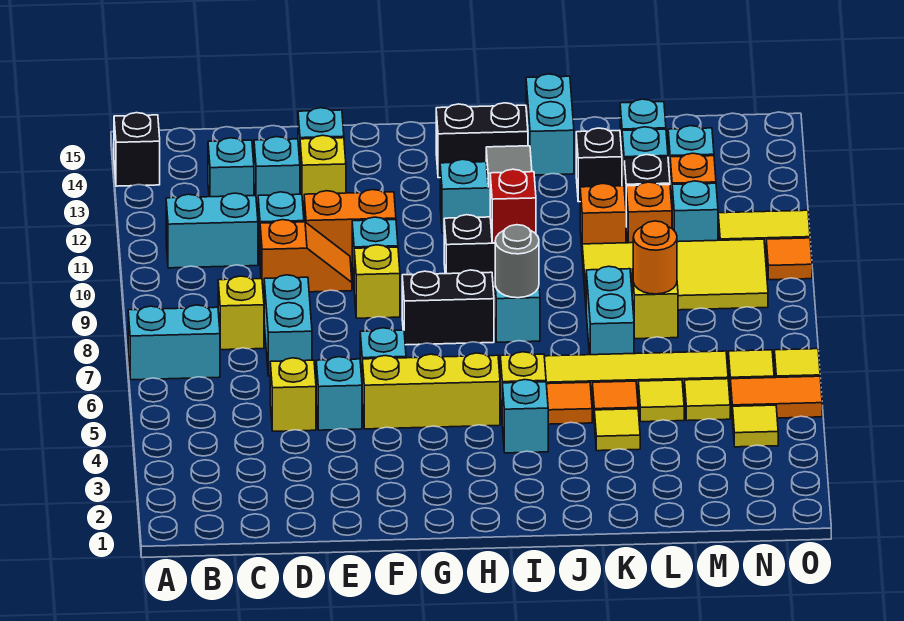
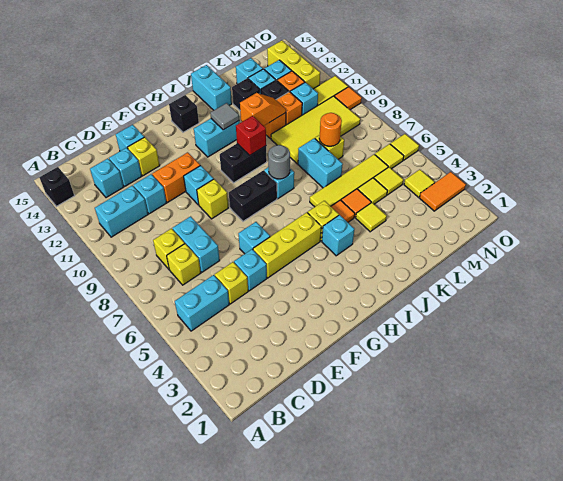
cyan brick A7:B7 level 1 -> cyan brick B5:C5 level 1
none -> yellow brick C7 level 1
orange slope D10:E10 level 1 top D -> orange slope J11:K11 level 2 top J
black brick H14:I14 level 1 -> black brick H14 level 1
orange tile N5:O5 level 1 -> orange tile N3:O3 level 1
none -> yellow brick N12:N14 level 1

